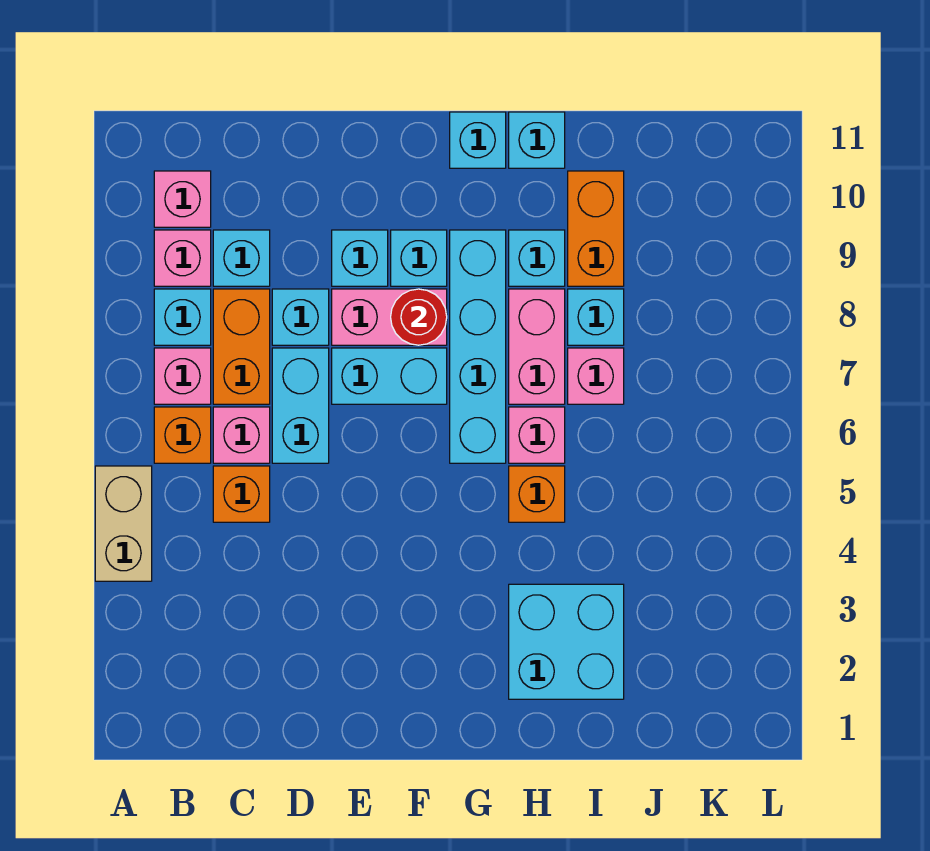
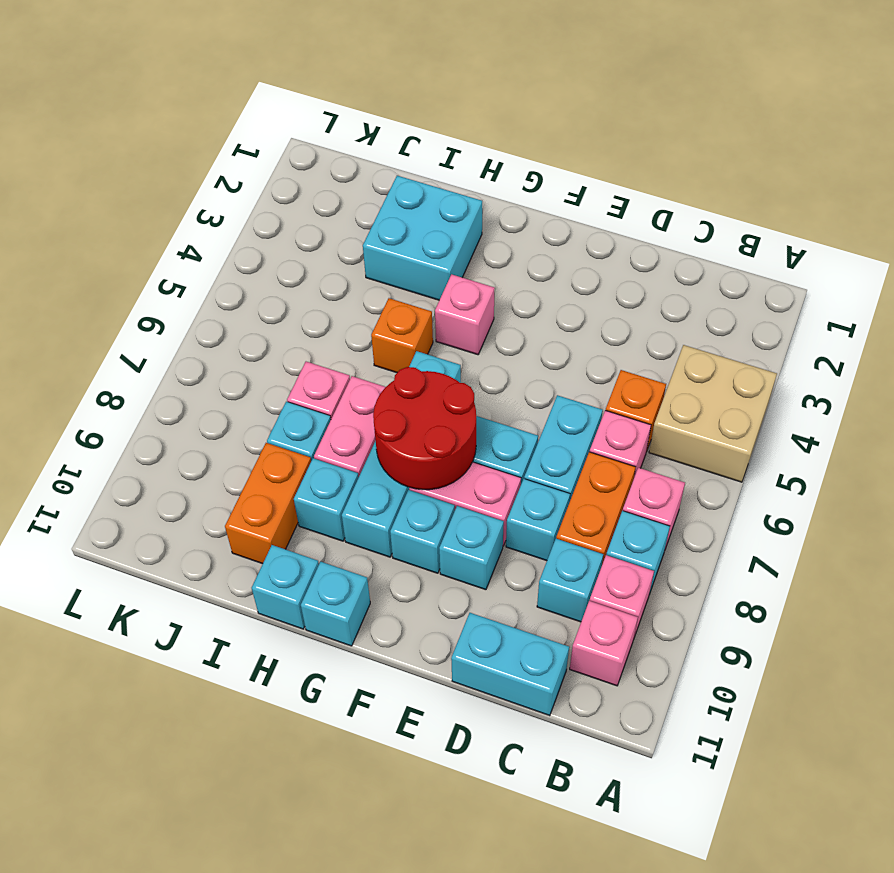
tan brick A4:A5 level 1 -> tan brick A4:B5 level 1
orange brick B6 level 1 -> none
none -> cyan brick C11:D11 level 1
red round brick F8 level 2 -> red round brick F7:G8 level 2
pink brick H6 level 1 -> pink brick G4 level 1

